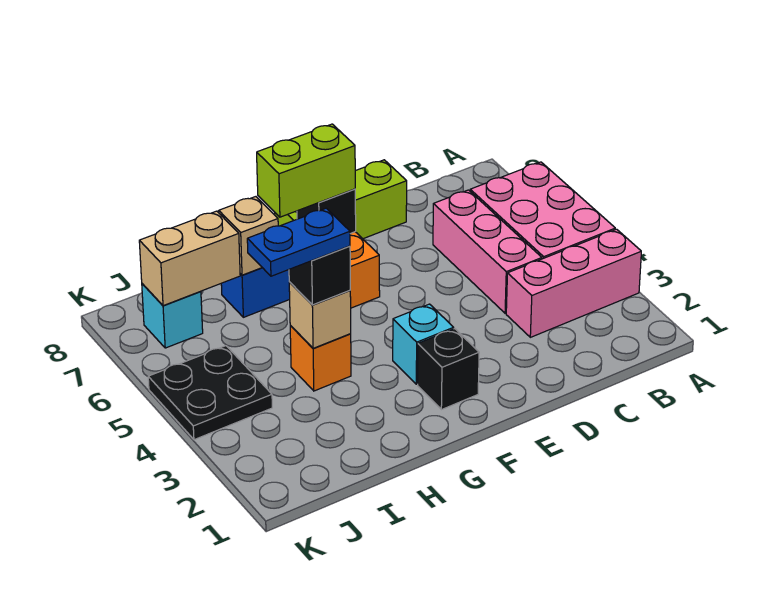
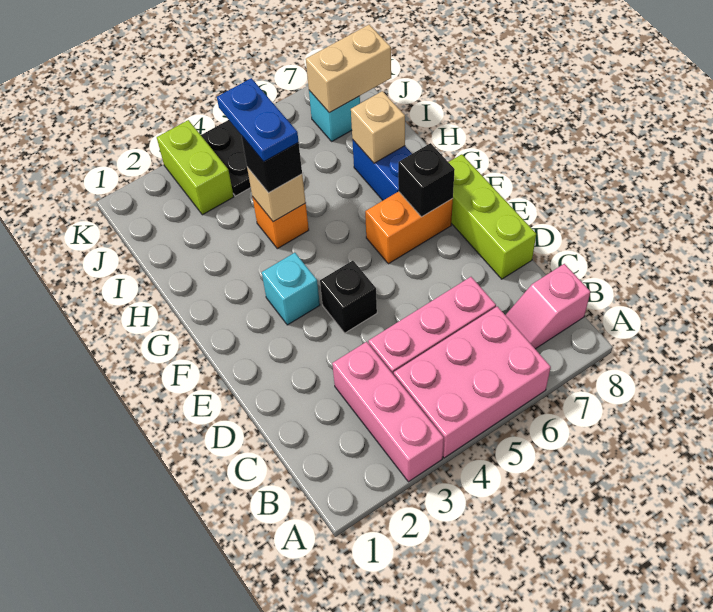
none -> pink slope B7:B8 level 1 top 8
black brick F2 level 1 -> black brick E4 level 1
lime brick F7:G7 level 3 -> lime brick J3:K3 level 1
tan brick I7:J7 level 2 -> tan brick J7:J8 level 2

